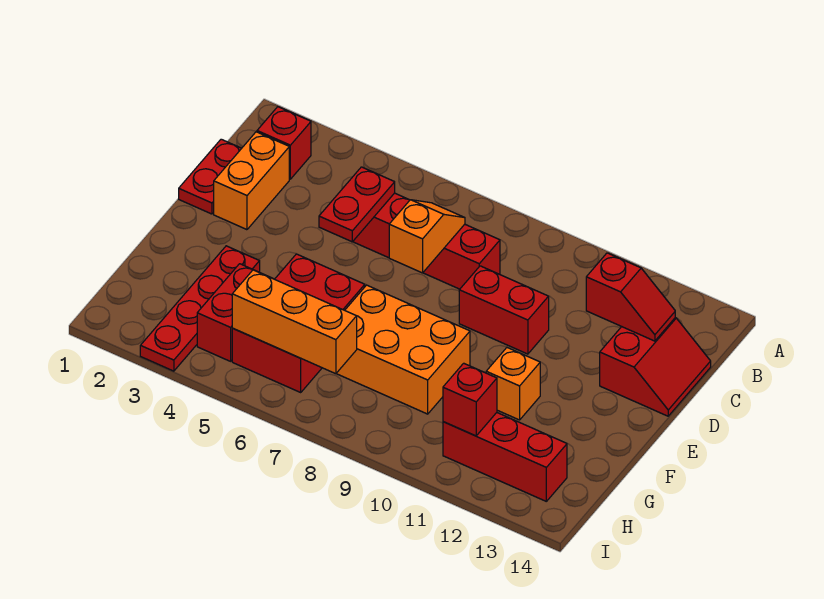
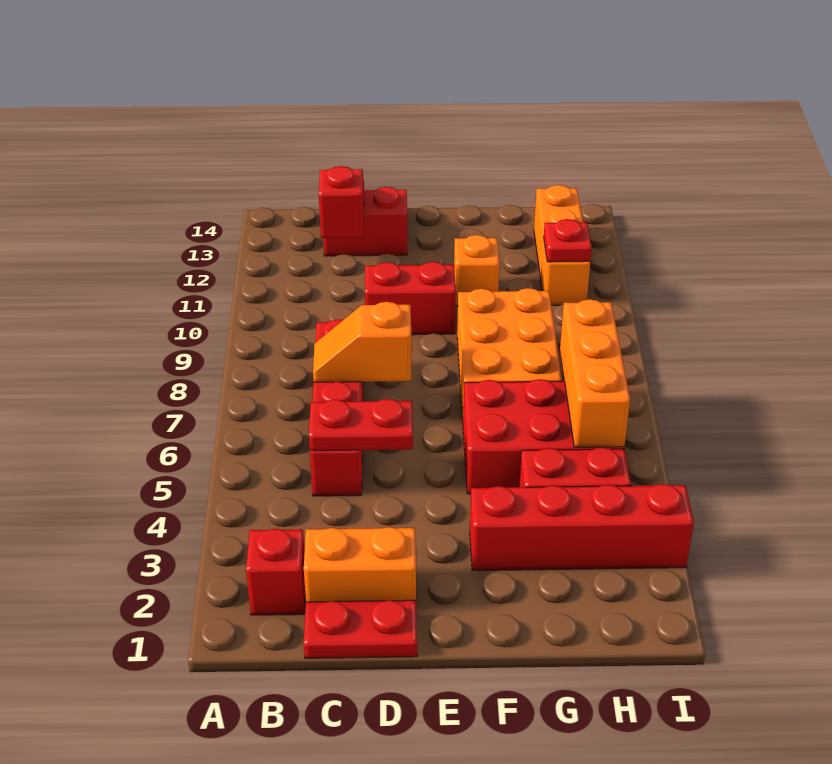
red brick D9:D10 level 1 -> red brick D10:E10 level 1
red plate F3:I3 level 1 -> red brick F3:I3 level 1
red brick H11:H13 level 1 -> orange brick H11:H13 level 1
red brick H11 level 2 -> red plate H11 level 2

